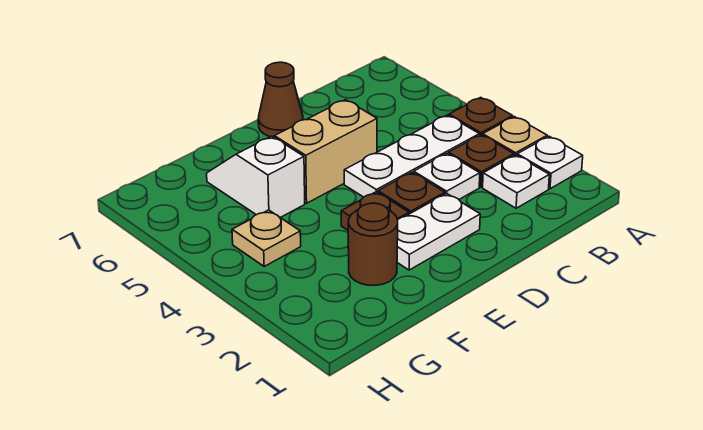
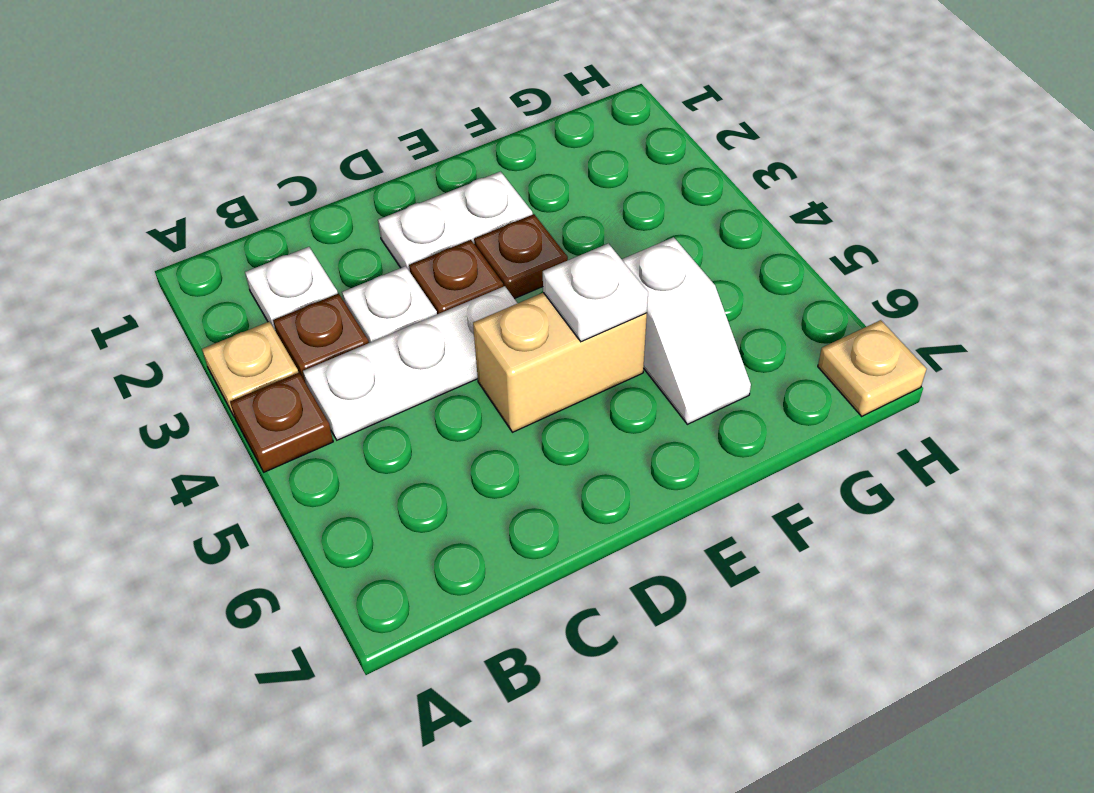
white plate A2 level 1 -> white plate E5 level 2
brown cone D7 level 1 -> none
brown round brick F2 level 1 -> none
tan plate G4 level 1 -> tan plate H7 level 1

